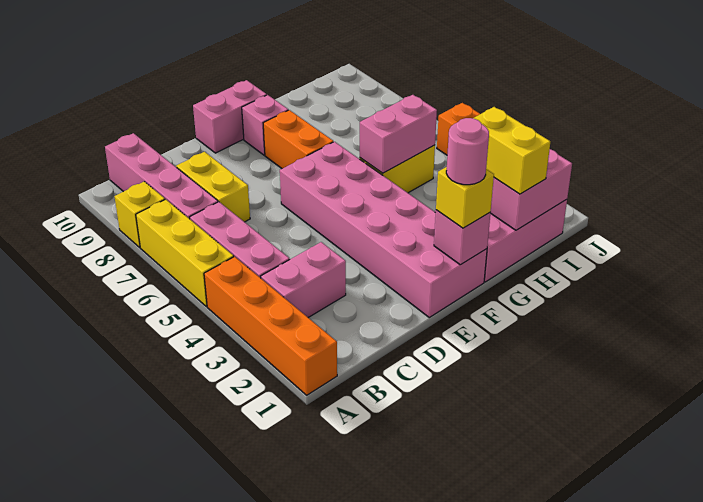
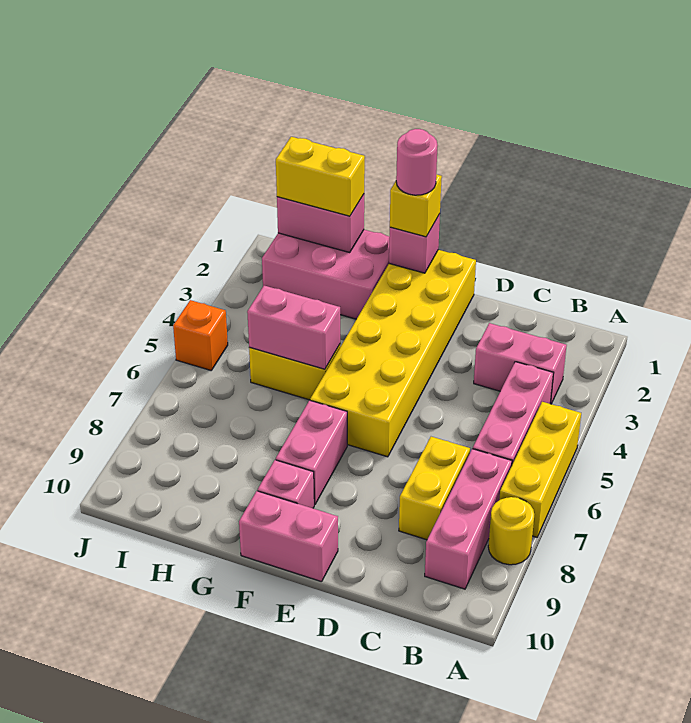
orange brick A1:A4 level 1 -> none
yellow brick A8 level 1 -> yellow round brick A8 level 1
pink brick B7:B10 level 1 -> pink brick B7:B9 level 1
pink brick E1:F6 level 1 -> yellow brick E1:F6 level 1
orange brick F7:F8 level 1 -> pink brick F7:F8 level 1
yellow brick H1:H2 level 3 -> yellow brick H1:I1 level 3

